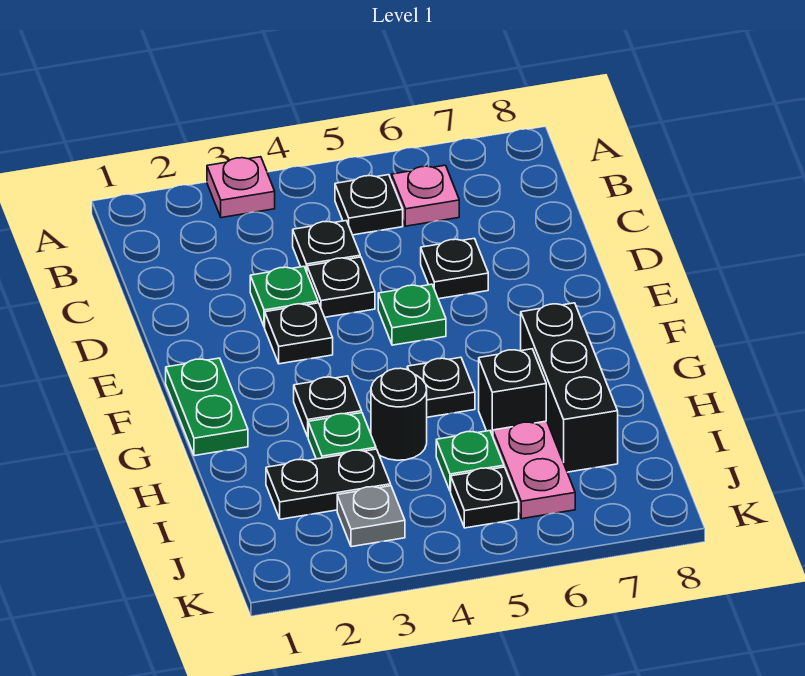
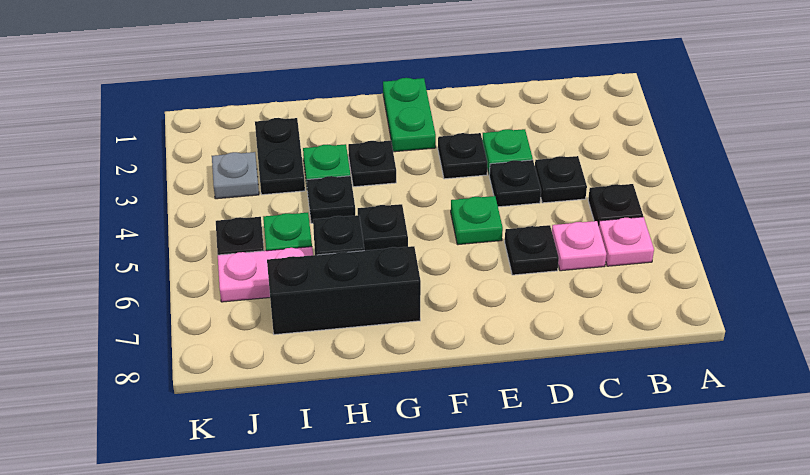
pink plate A3 level 1 -> pink plate C6 level 1
green plate F1:G1 level 1 -> green plate F1:F2 level 1
black round brick H4 level 1 -> black plate H4 level 1

